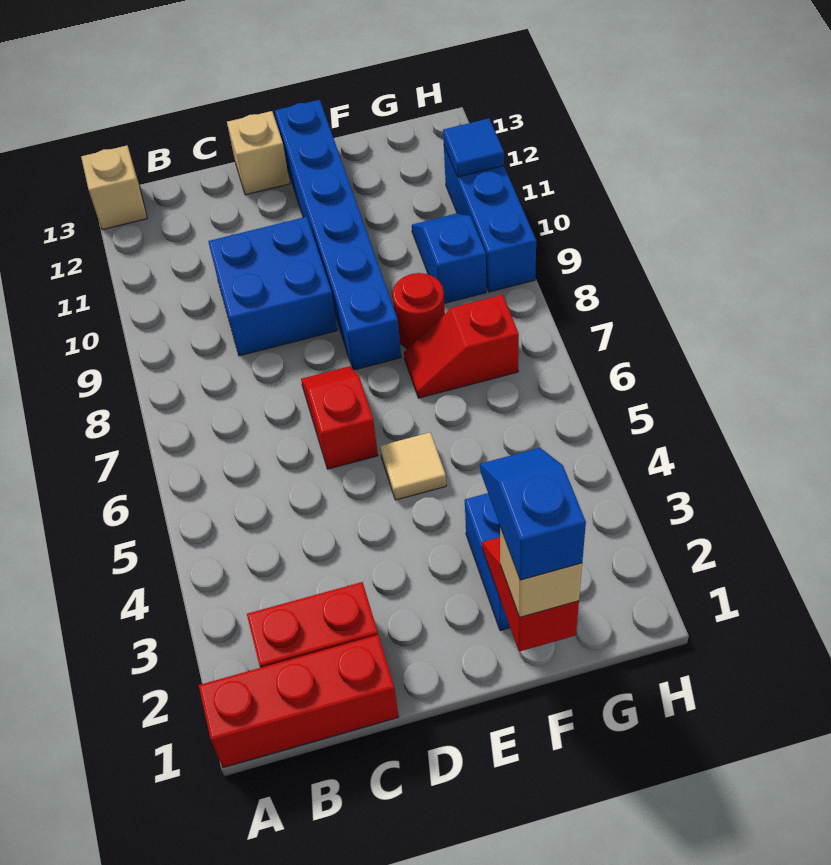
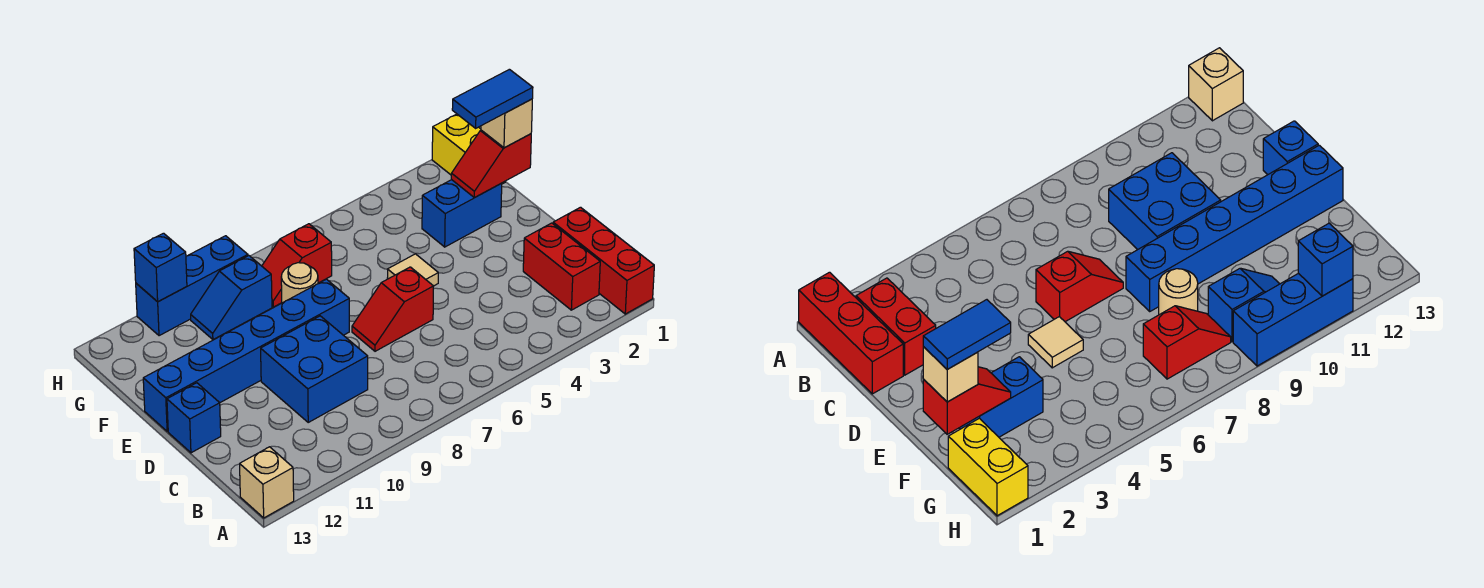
tan brick D13 level 1 -> blue brick D13 level 1
blue slope F1:F2 level 4 top 1 -> blue tile F1:F2 level 4
red slope F7:G7 level 1 top G -> red slope G7:G8 level 1 top 7
red round brick F8 level 1 -> tan round brick F8 level 1
none -> yellow brick G1:H1 level 1
blue tile H11 level 2 -> blue brick H11 level 2

